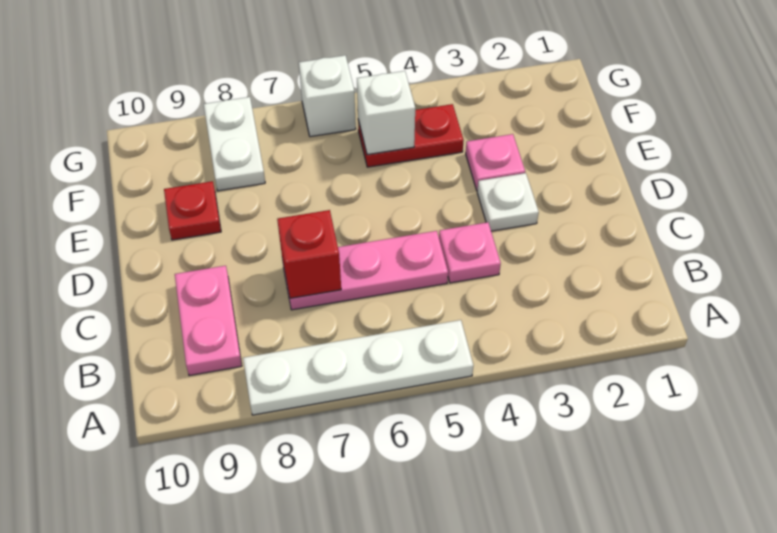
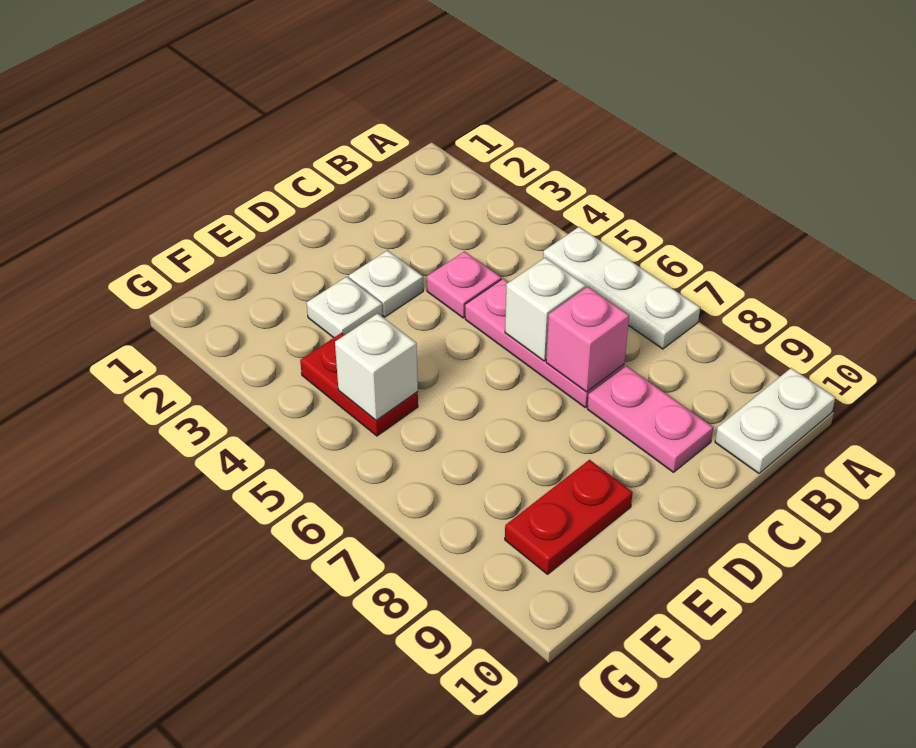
white plate A5:A8 level 1 -> white plate A5:A7 level 1
pink plate B9:C9 level 1 -> pink plate C8:C9 level 1
red brick C7 level 2 -> pink brick C7 level 2
pink plate E3 level 1 -> white plate E3 level 1
red plate E9 level 1 -> red plate E9:F9 level 1
white plate F8:G8 level 1 -> white plate A10:B10 level 1
white brick G6 level 1 -> white brick C6 level 2

